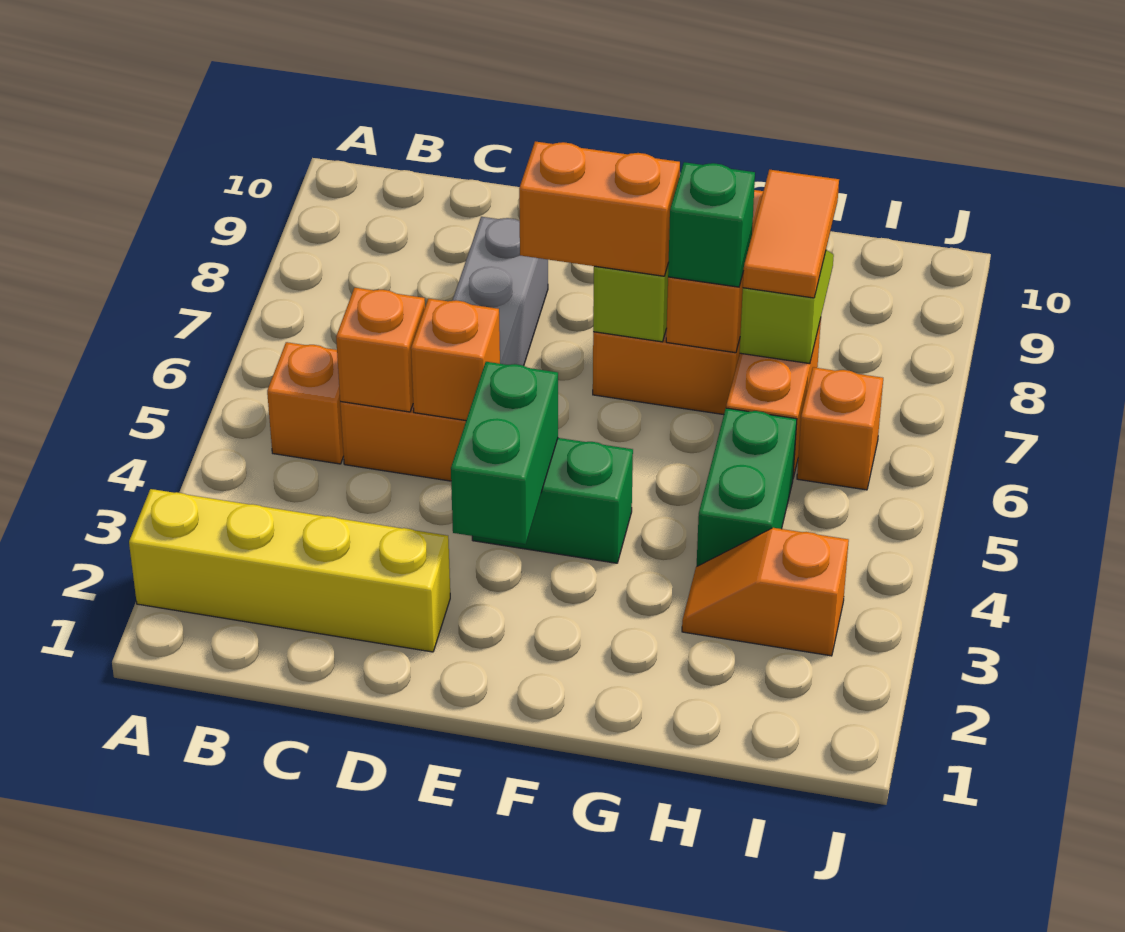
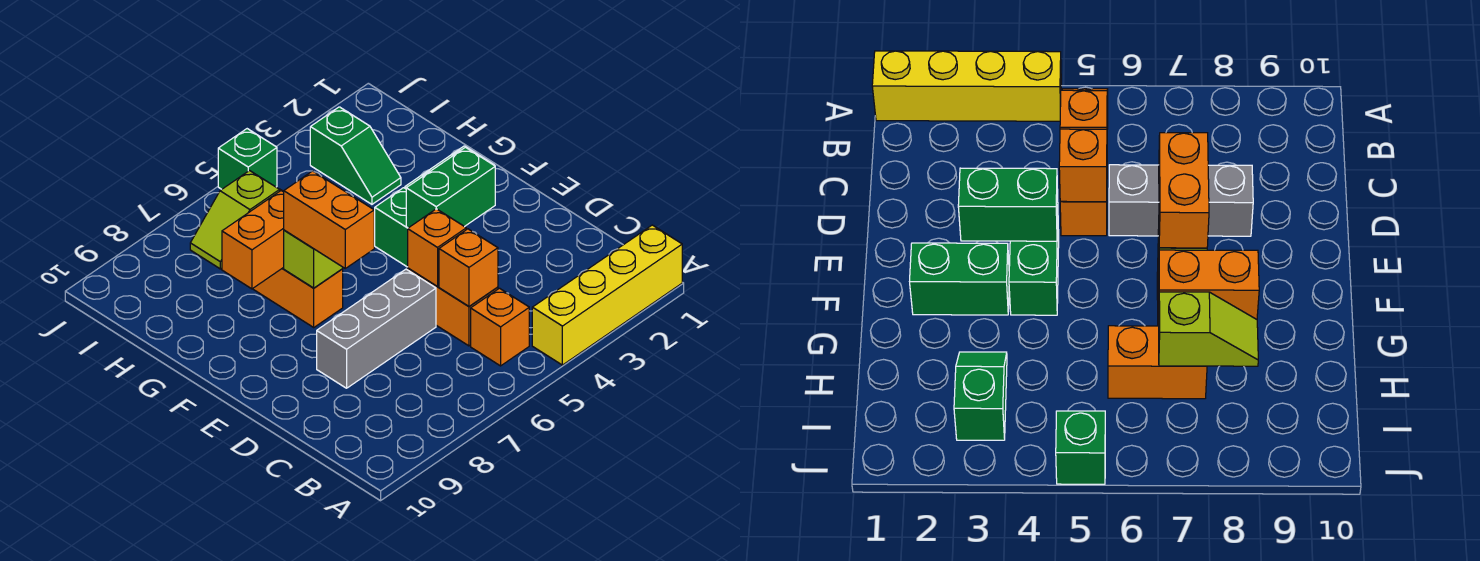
yellow brick A2:D2 level 1 -> yellow brick A1:A4 level 1
green brick G7 level 3 -> green brick J5 level 1
orange slope H3:I3 level 1 top I -> green slope H3:I3 level 1 top I
green brick H4:H5 level 1 -> green brick F2:F3 level 1
orange tile H7:H8 level 3 -> none
orange brick I6 level 1 -> none

